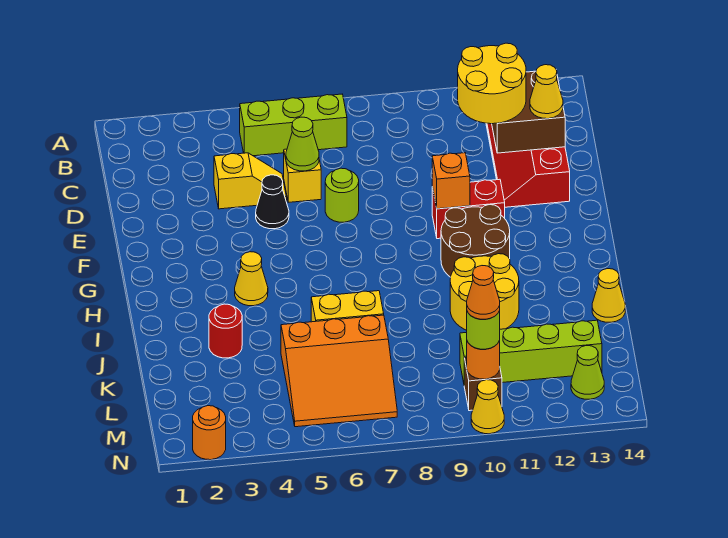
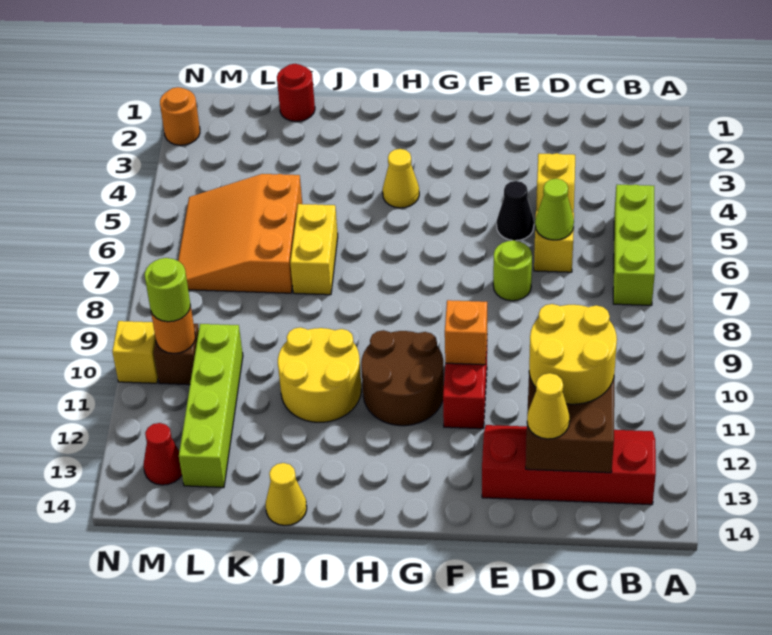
red round brick J3 level 1 -> red round brick K1 level 1
orange cone M10 level 4 -> none
lime cone M13 level 1 -> red cone M13 level 1
yellow cone N10 level 1 -> yellow brick N10 level 1

